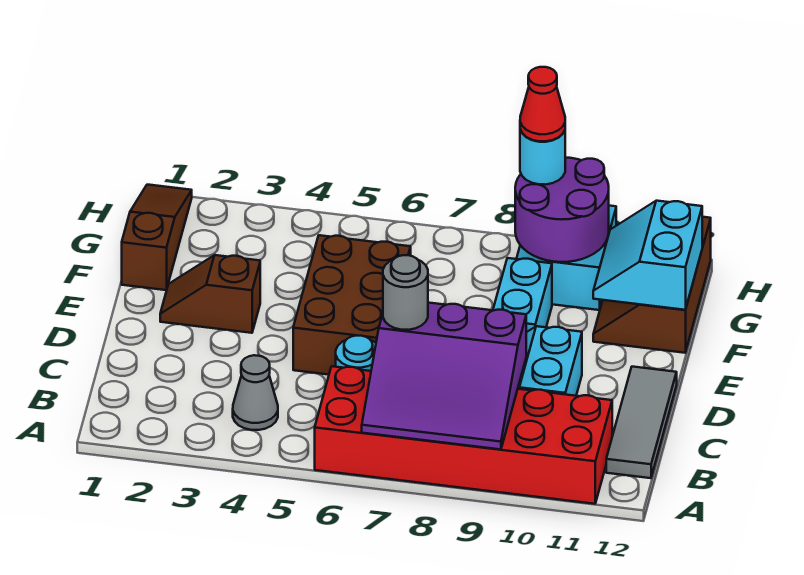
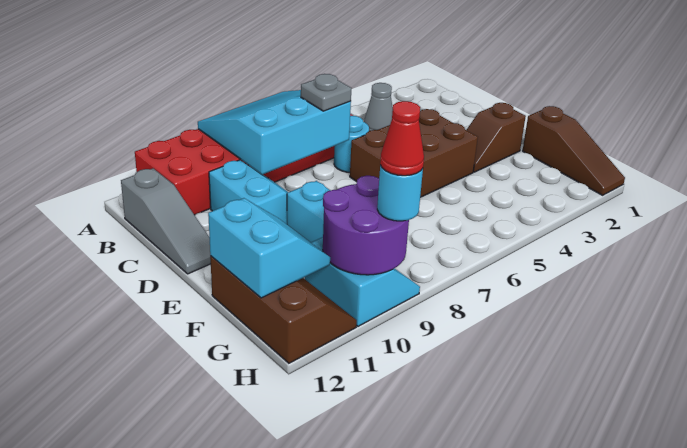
purple slope A7:C9 level 2 top C -> cyan slope A7:C9 level 2 top C
grey tile B12:D12 level 1 -> grey slope B12:D12 level 1 top B
grey round brick C7 level 3 -> grey plate C7 level 3
brown brick D5:F6 level 1 -> brown brick D4:E6 level 1
brown slope E2:E3 level 1 top 3 -> brown slope E2:E3 level 1 top 2

